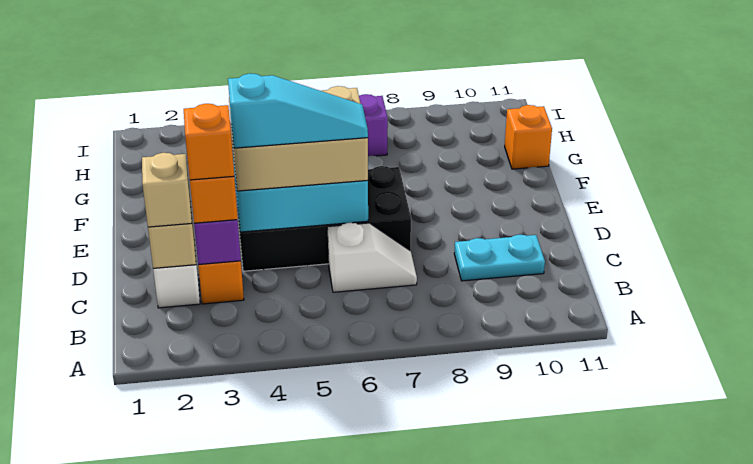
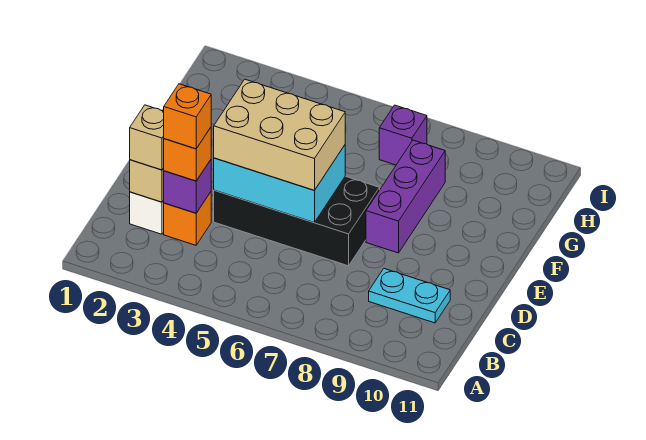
white slope C6:C7 level 1 top 6 -> none
cyan slope D4:D6 level 4 top 4 -> none
none -> purple brick E8:G8 level 1
orange brick G11 level 1 -> none

